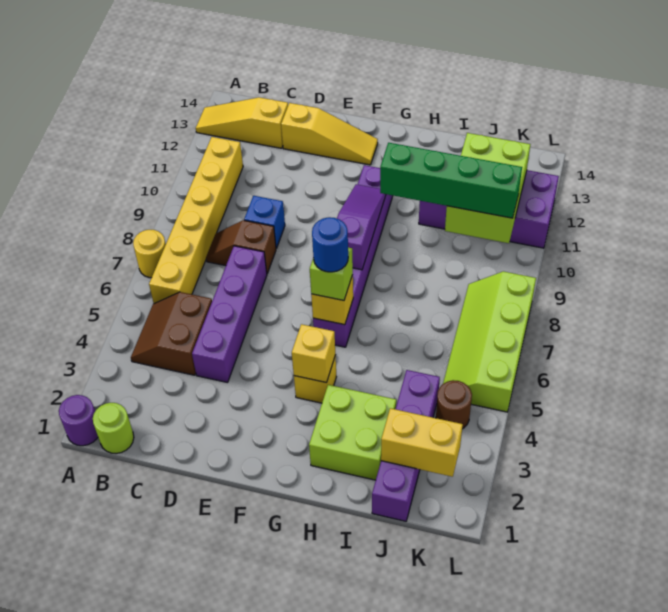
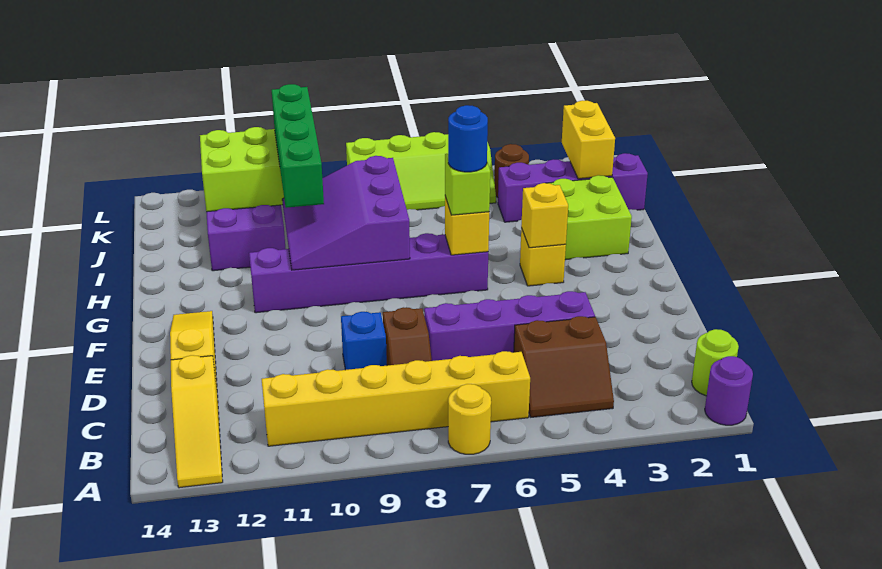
purple slope G8:G10 level 2 top 8 -> purple slope G8:I10 level 2 top 8

